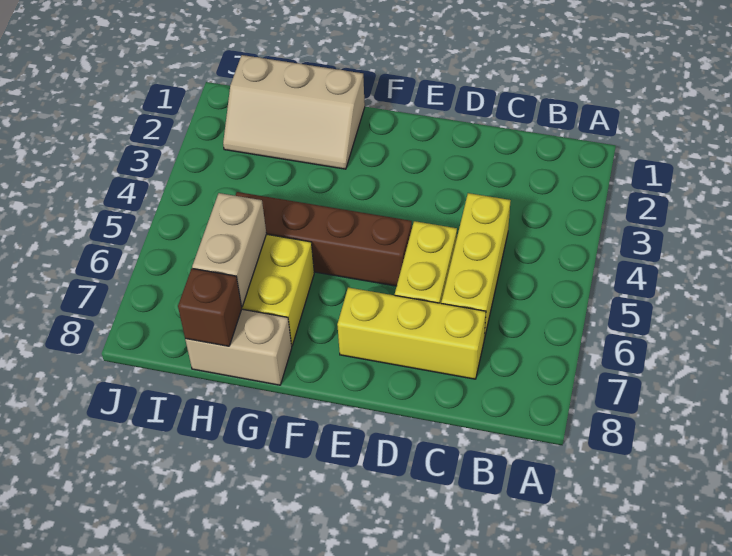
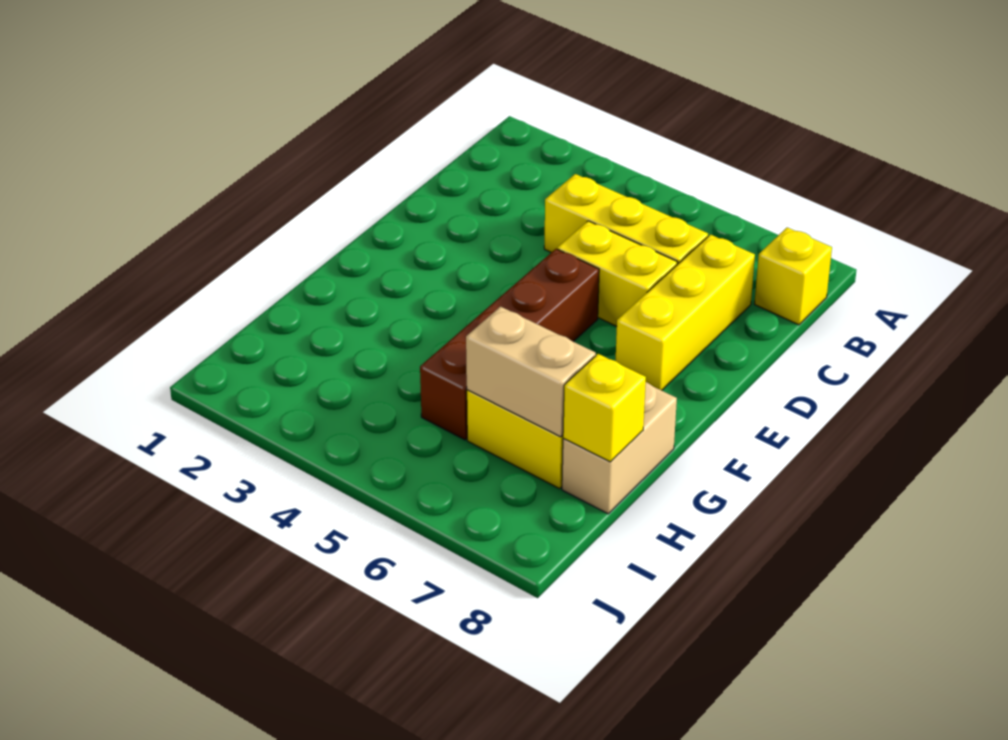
none -> yellow brick B8 level 1
tan slope G1:I2 level 1 top 1 -> none
brown brick H8 level 2 -> yellow brick H8 level 2

